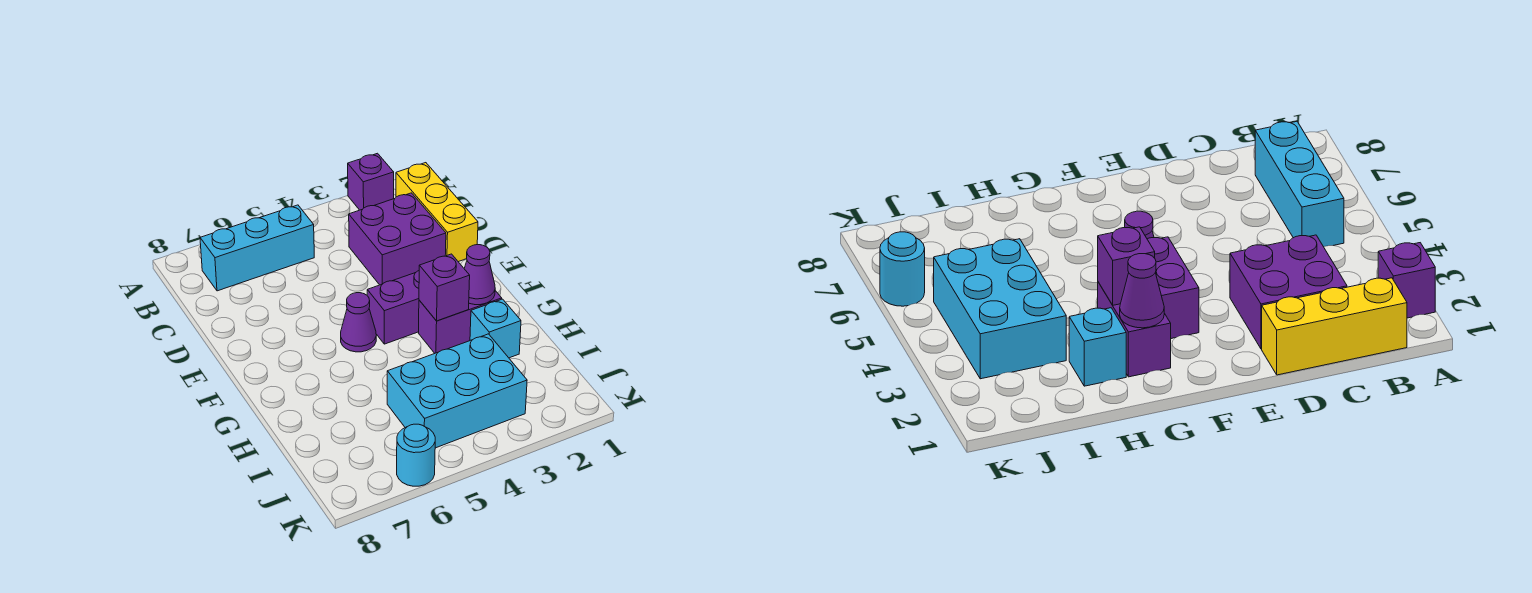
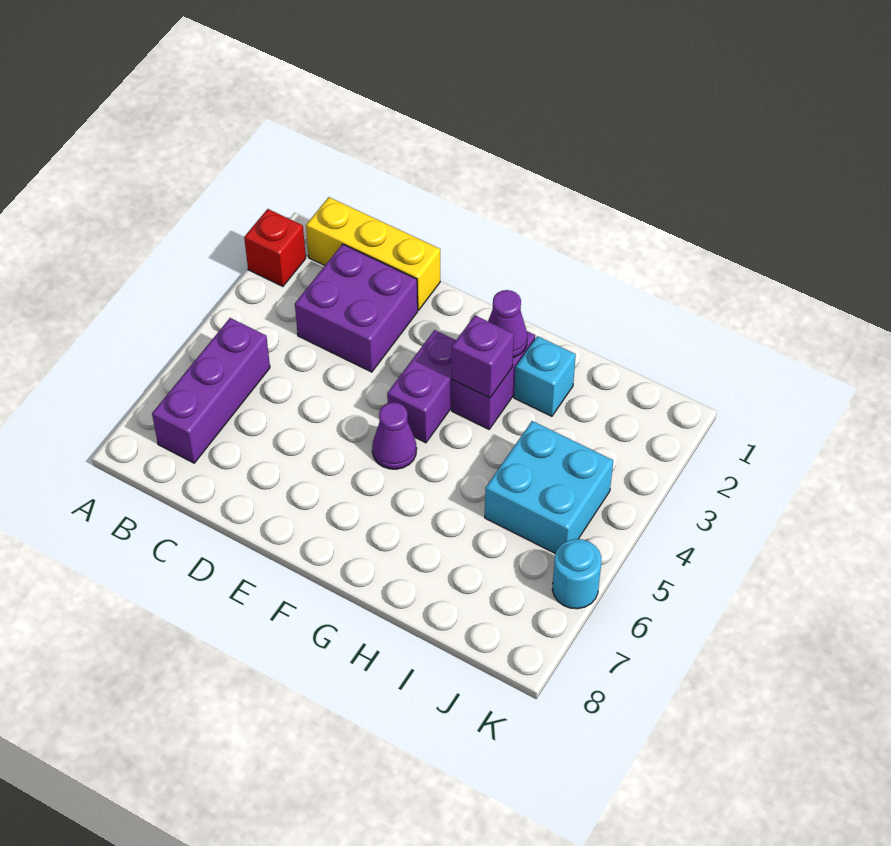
purple brick A2 level 1 -> red brick A2 level 1
cyan brick B5:B7 level 1 -> purple brick B5:B7 level 1
cyan brick I3:J5 level 1 -> cyan brick I4:J5 level 1

